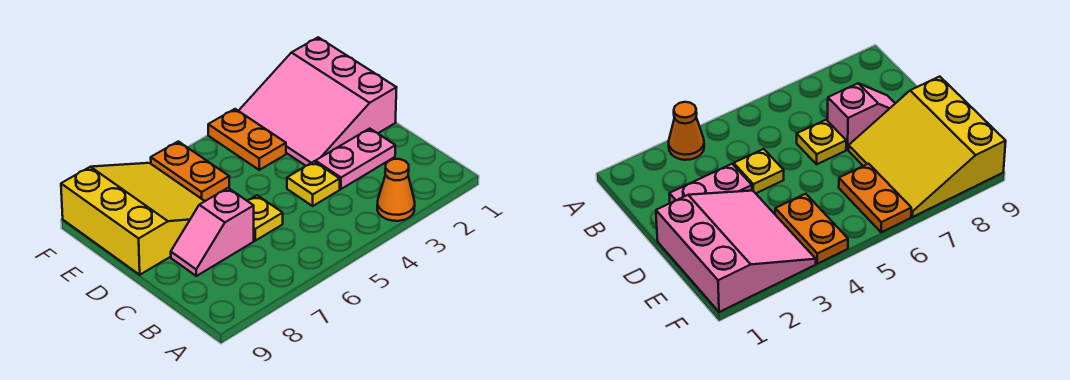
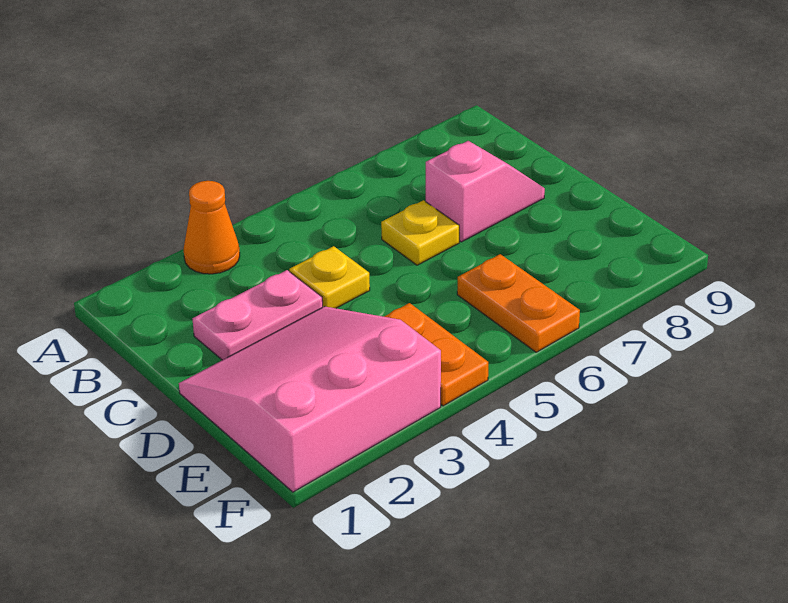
pink slope D1:F3 level 1 top 1 -> pink slope D1:F3 level 1 top F
yellow slope D7:F9 level 1 top 9 -> none

